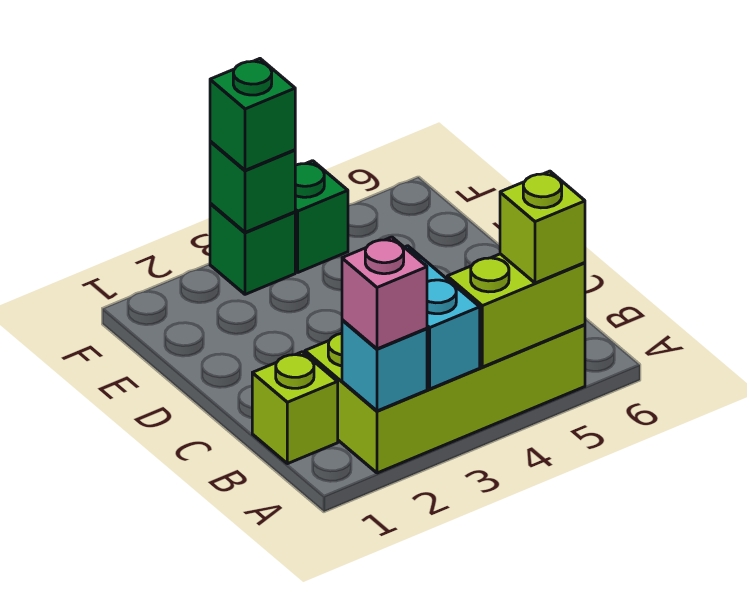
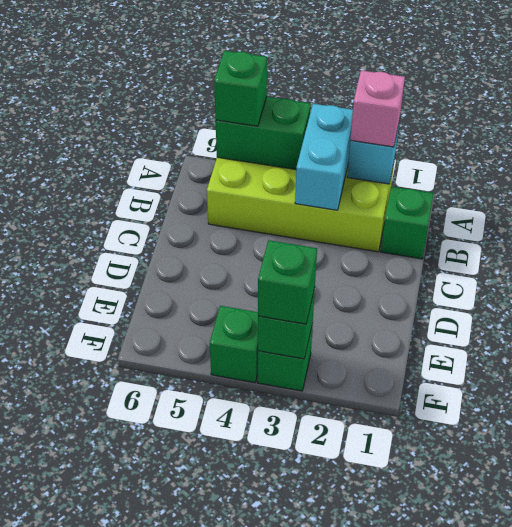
lime brick A4:A5 level 2 -> green brick A4:A5 level 2
lime brick A5 level 3 -> green brick A5 level 3
lime brick B1 level 1 -> green brick B1 level 1

